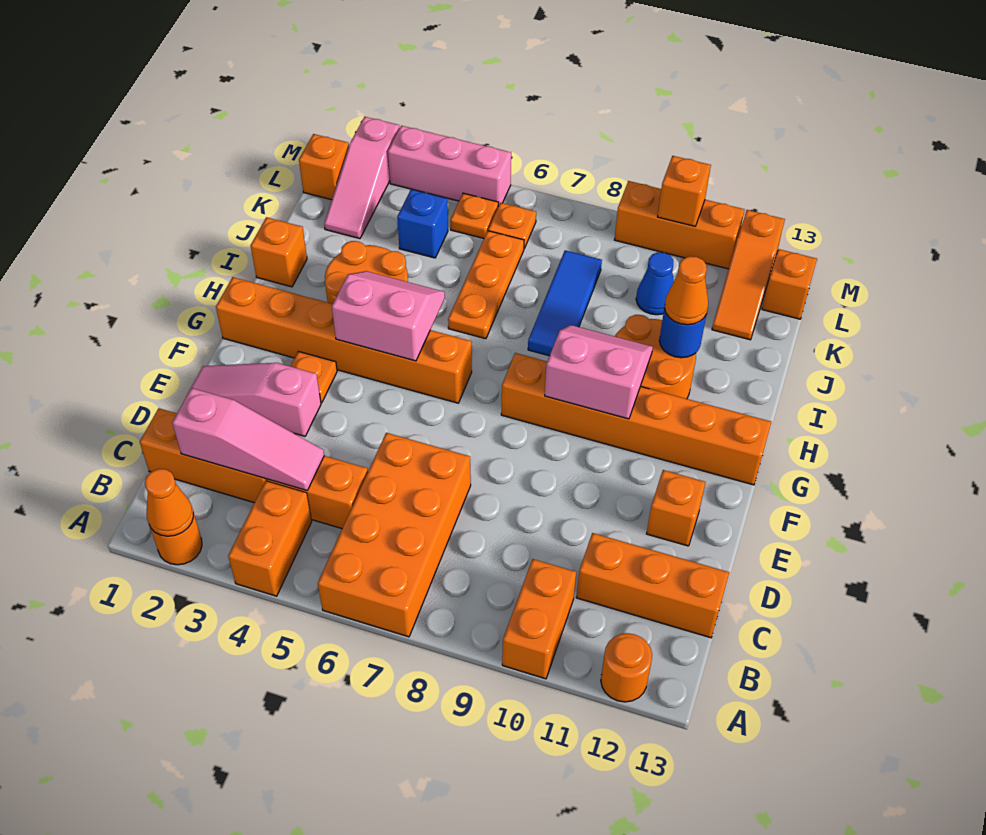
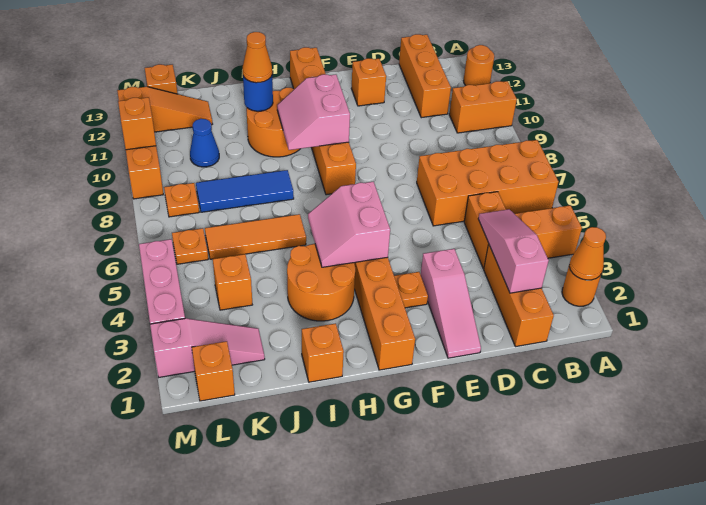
orange plate I6:K6 level 1 -> orange tile I6:K6 level 1
blue brick K4 level 1 -> orange brick K4 level 1
orange plate L5 level 1 -> orange plate L8 level 1

